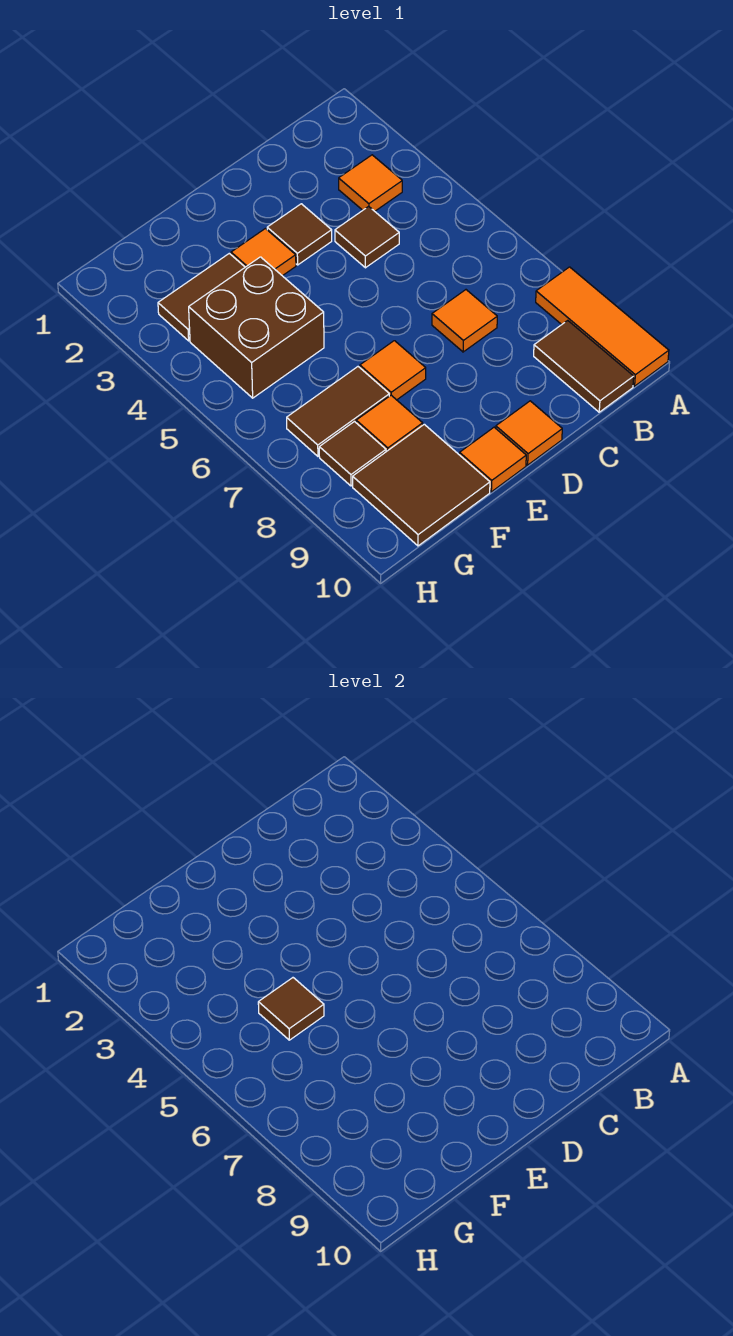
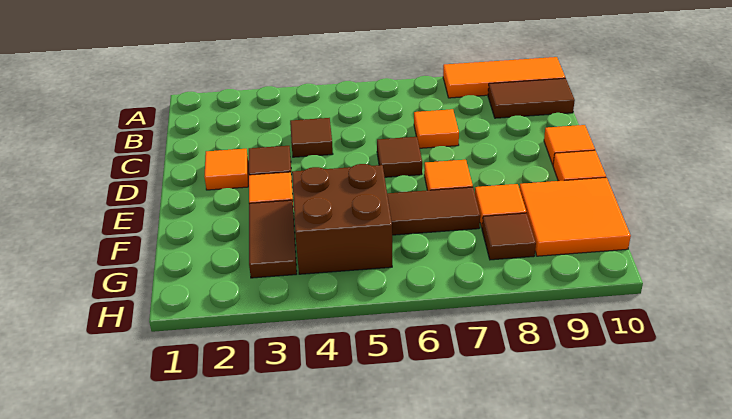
orange tile B3 level 1 -> orange tile D2 level 1
brown tile F5 level 2 -> brown tile D6 level 1
brown tile F7:G7 level 1 -> brown tile F6:F7 level 1
brown tile F9:G10 level 1 -> orange tile F9:G10 level 1

